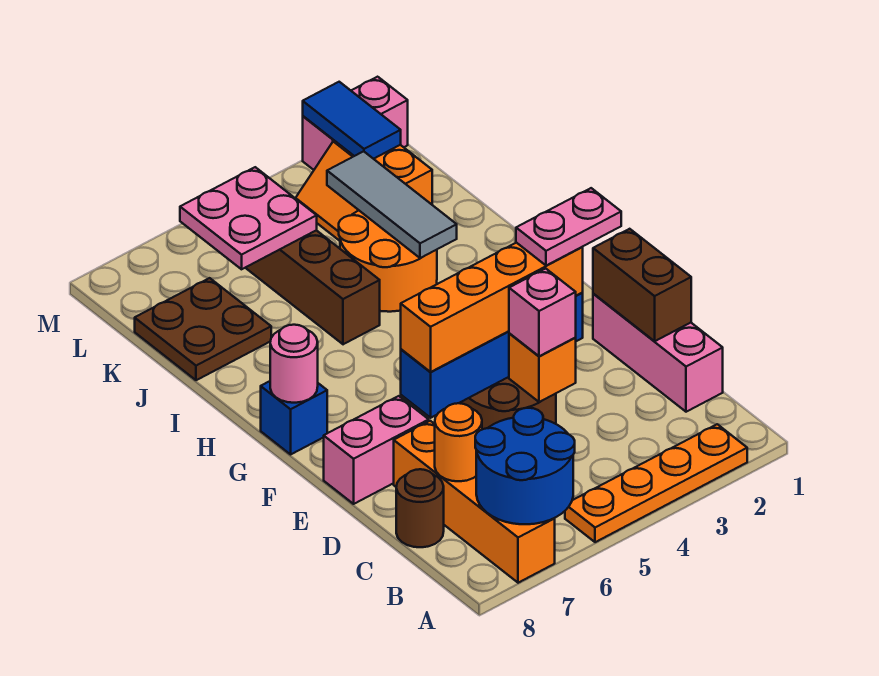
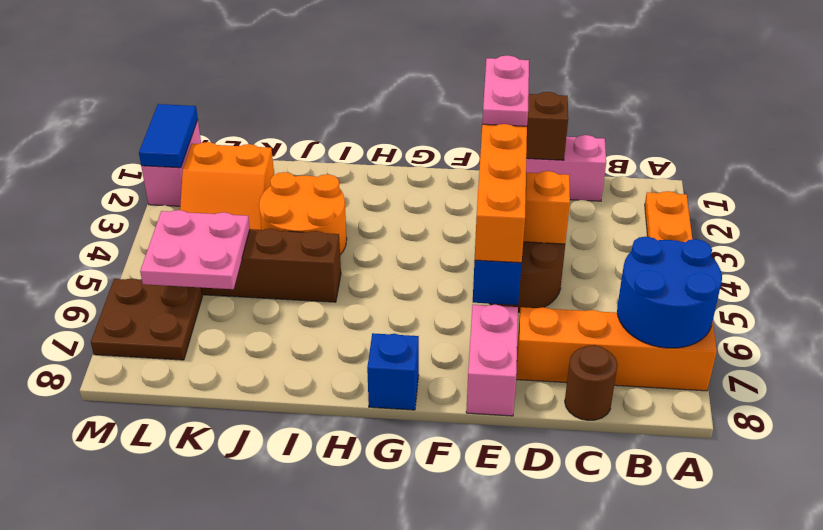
orange round brick C7 level 2 -> none
pink brick D4 level 3 -> none
pink round brick G8 level 2 -> none
grey tile I3:K3 level 2 -> none
brown plate J7:K8 level 1 -> brown plate L6:M7 level 1
blue tile L2:M2 level 2 -> blue tile M1:M2 level 2

